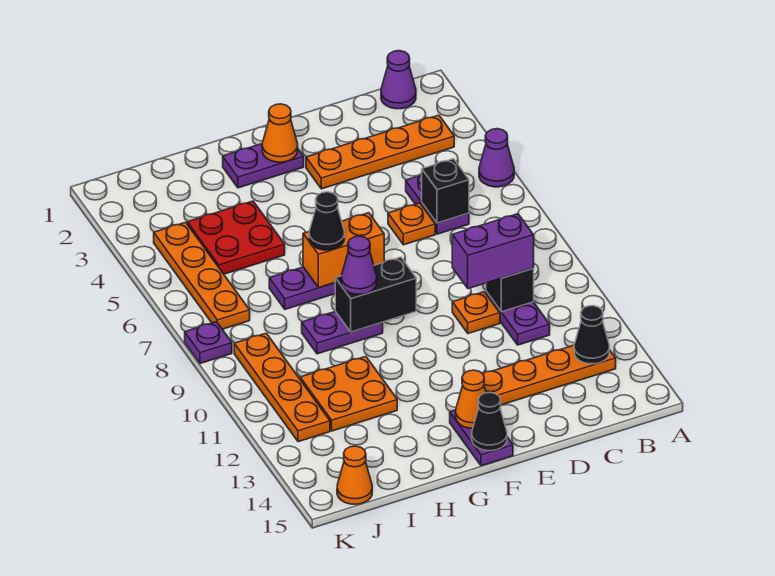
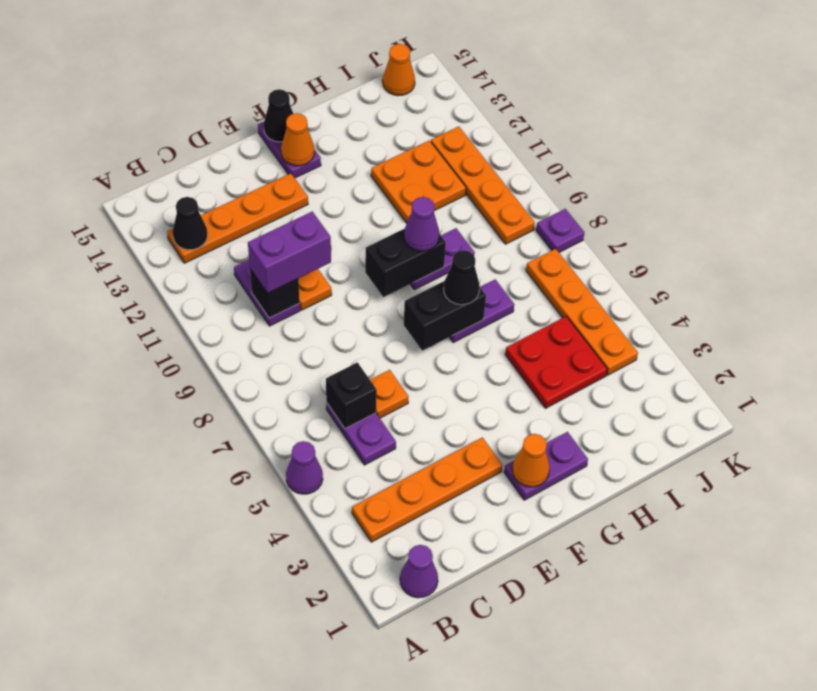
orange brick F7:G7 level 2 -> black brick F7:G7 level 2

